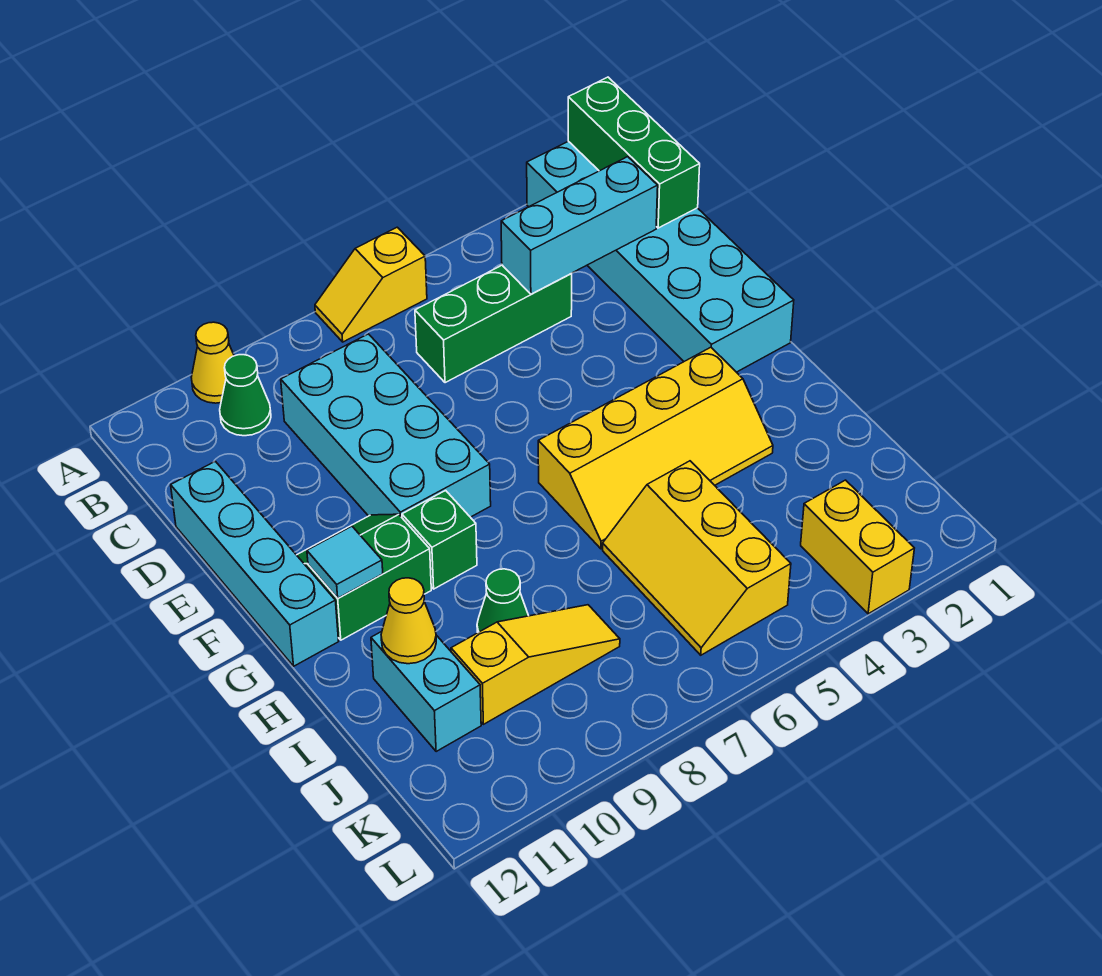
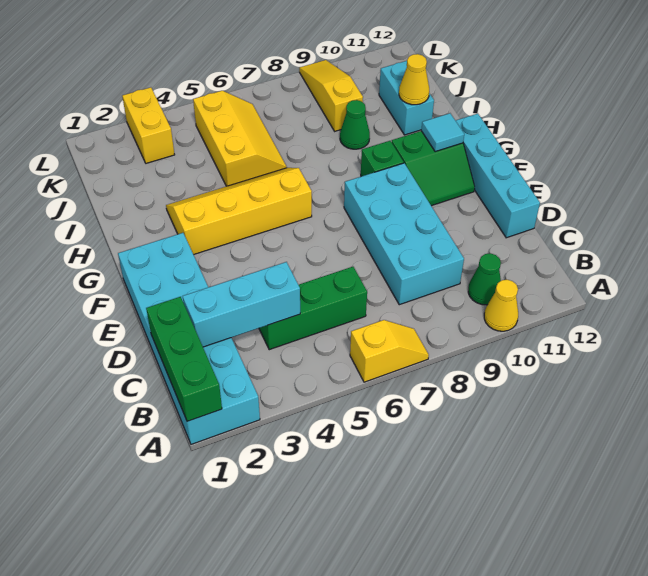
yellow slope J8:J10 level 1 top 10 -> yellow slope J9:L9 level 1 top J

